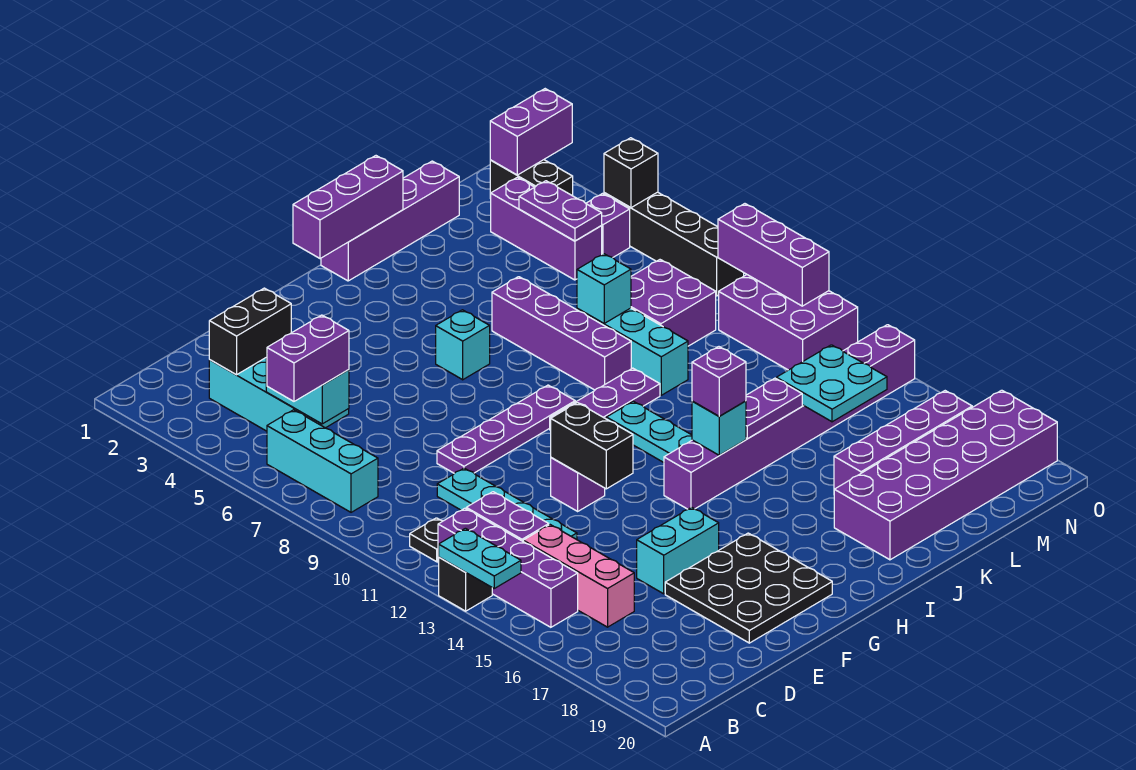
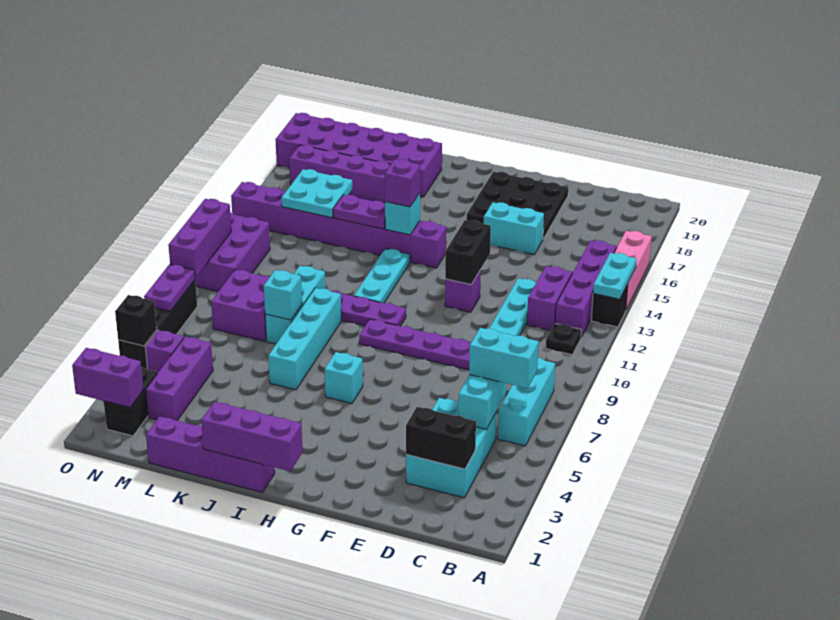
purple brick B6:C6 level 3 -> cyan brick B6:C6 level 3
pink brick C14:C16 level 1 -> pink brick A14:A16 level 1
purple brick J6:J9 level 1 -> cyan brick J6:J9 level 1
purple plate M4:M5 level 2 -> purple plate O7:O8 level 2

